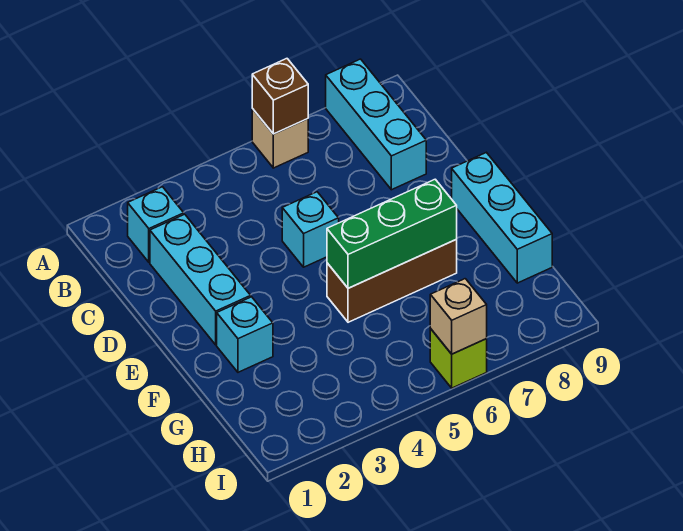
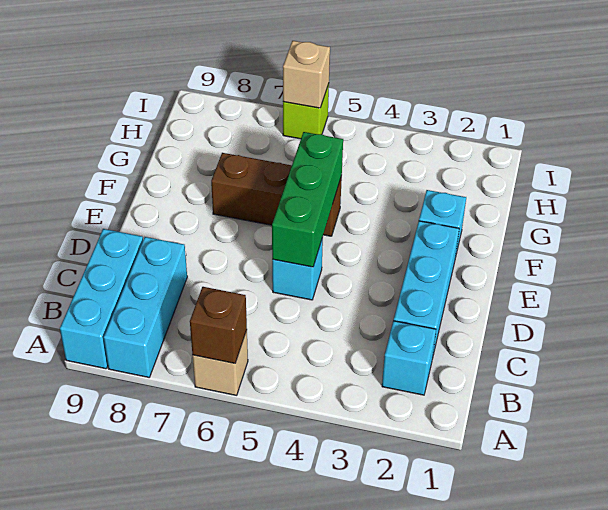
cyan brick E9:G9 level 1 -> cyan brick A9:C9 level 1
green brick F5:F7 level 2 -> green brick D5:F5 level 2

